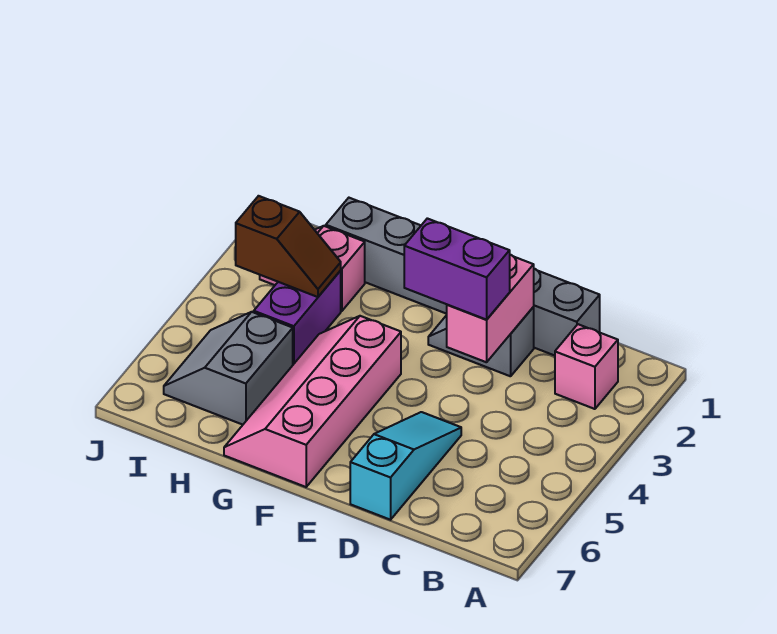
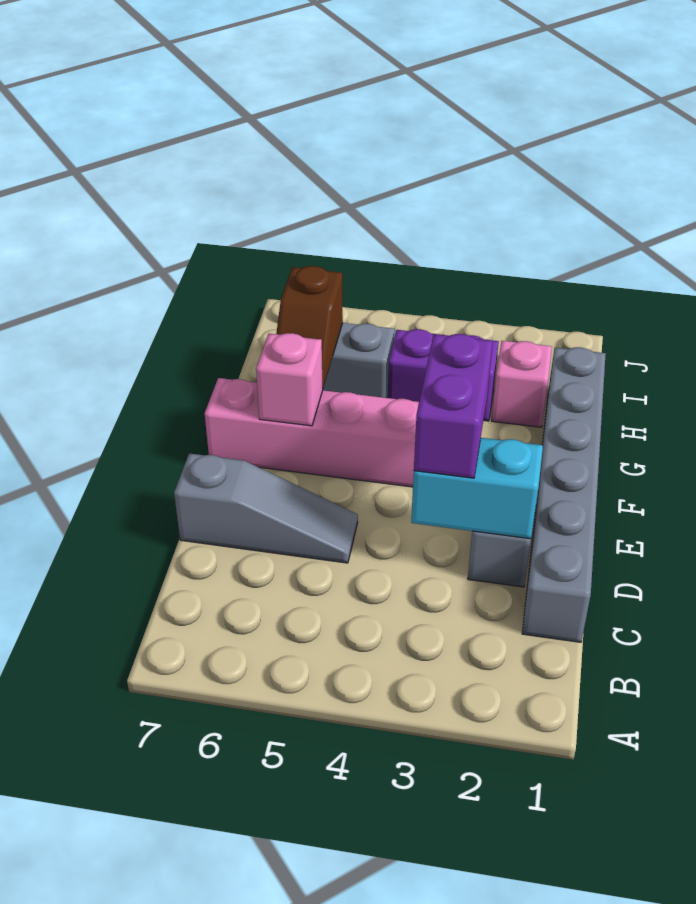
pink brick B2 level 1 -> pink brick F6 level 2
pink brick D2:D3 level 2 -> cyan brick D2:D3 level 2
cyan slope D5:D7 level 1 top 7 -> grey slope D5:D7 level 1 top 7
brown slope H3:I3 level 2 top I -> brown slope G6:H6 level 2 top H

